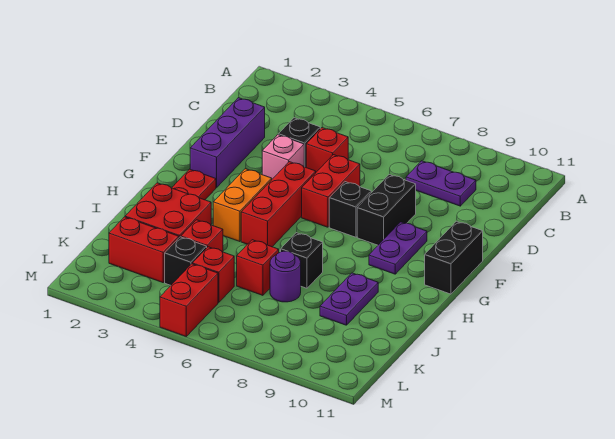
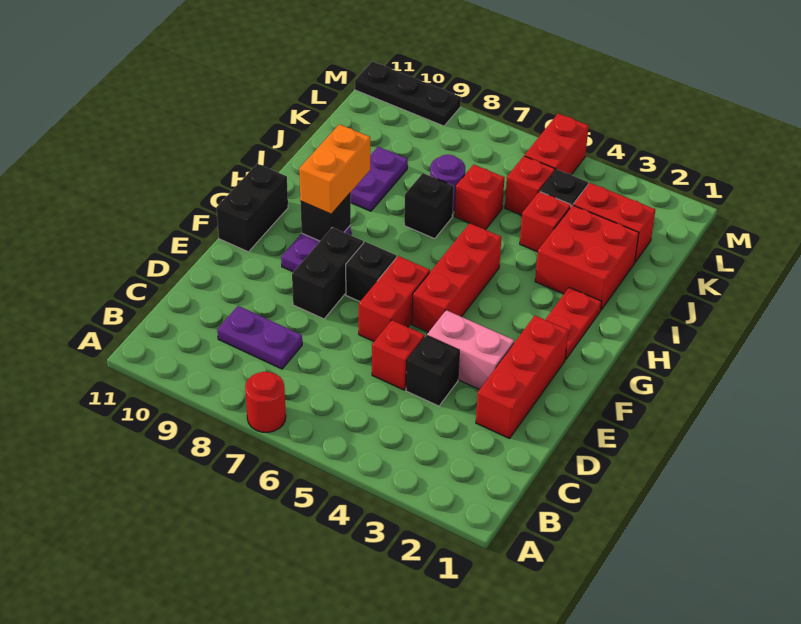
none -> red round brick A7 level 1
purple brick D2:F2 level 1 -> red brick D2:F2 level 1
pink brick E4 level 1 -> pink brick E3:E4 level 1
orange brick G4:H4 level 1 -> orange brick G9:H9 level 3
none -> black brick G9 level 2
none -> black plate M9:M11 level 1

